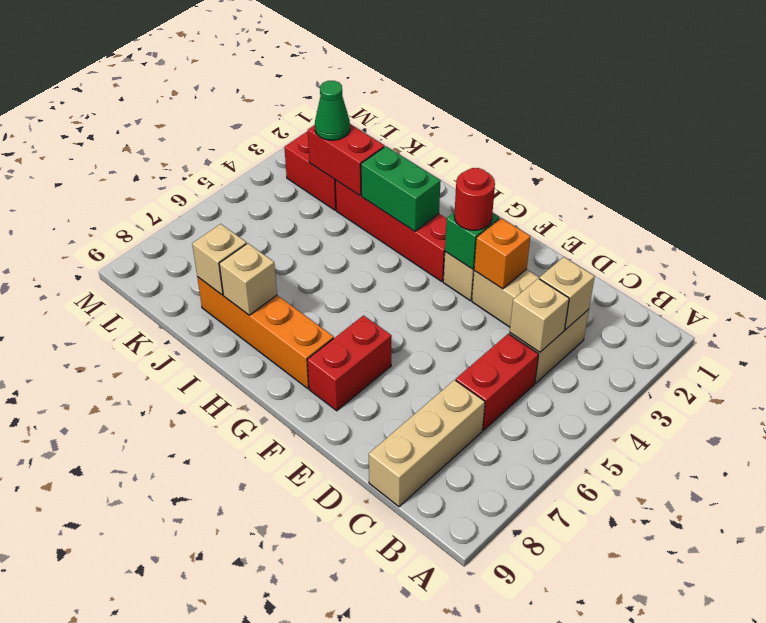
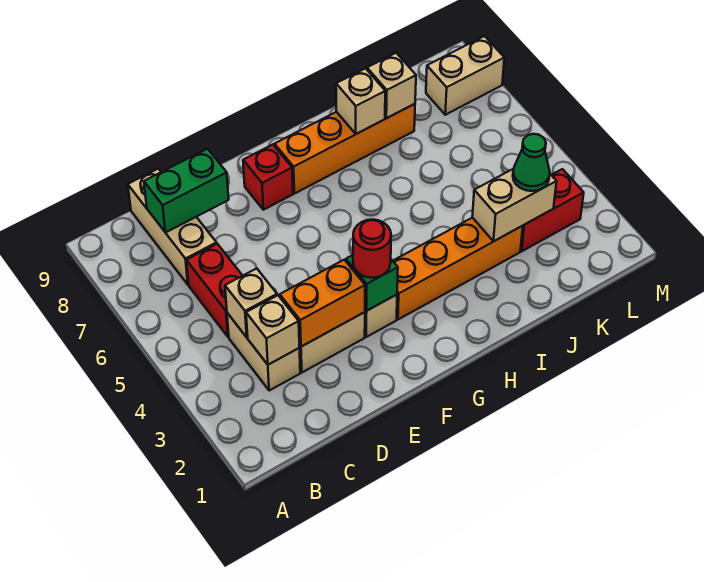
orange brick E3 level 2 -> orange brick D3:E3 level 2
red brick F7:F8 level 1 -> red brick F8 level 1
red brick G3:J3 level 1 -> orange brick G3:J3 level 1
green brick H3:I3 level 2 -> green brick C8:D8 level 2
red brick J3:K3 level 2 -> tan brick J3:K3 level 2
none -> tan brick L8:M8 level 1

